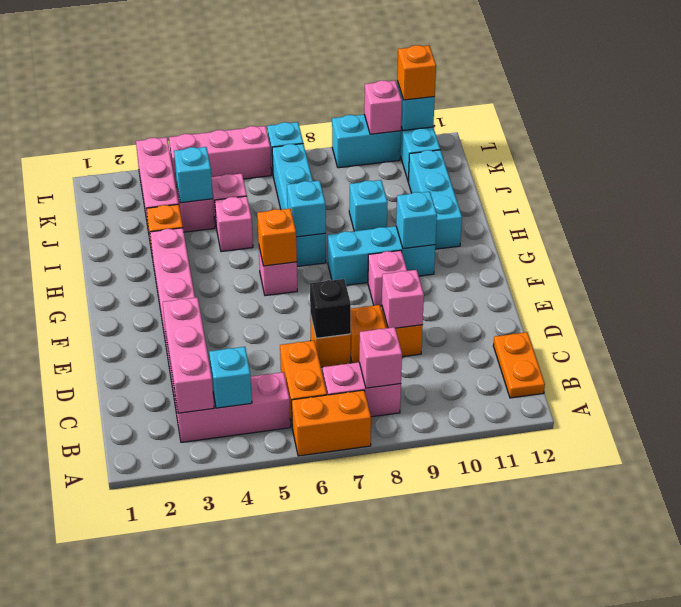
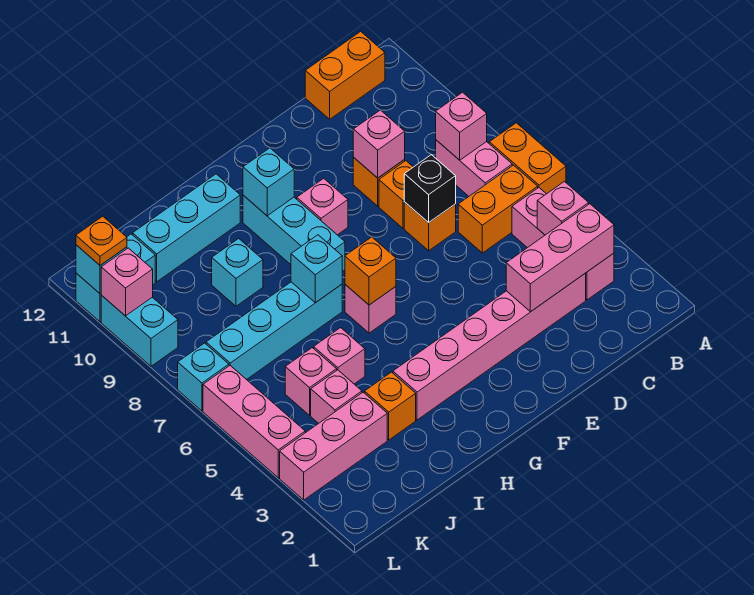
cyan brick B4 level 2 -> pink brick B4 level 2
orange plate B12:C12 level 1 -> orange brick B12:C12 level 1
cyan brick J4 level 2 -> none
orange brick L11 level 3 -> orange plate L11 level 3

